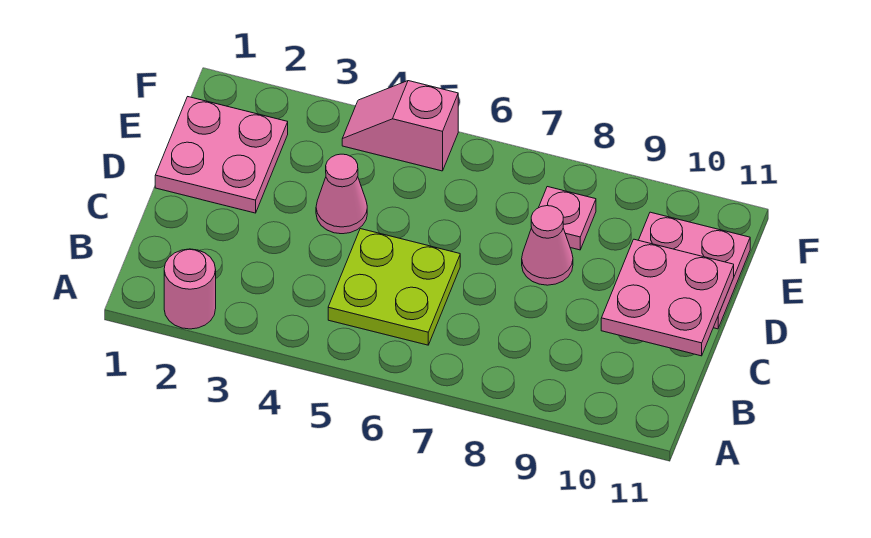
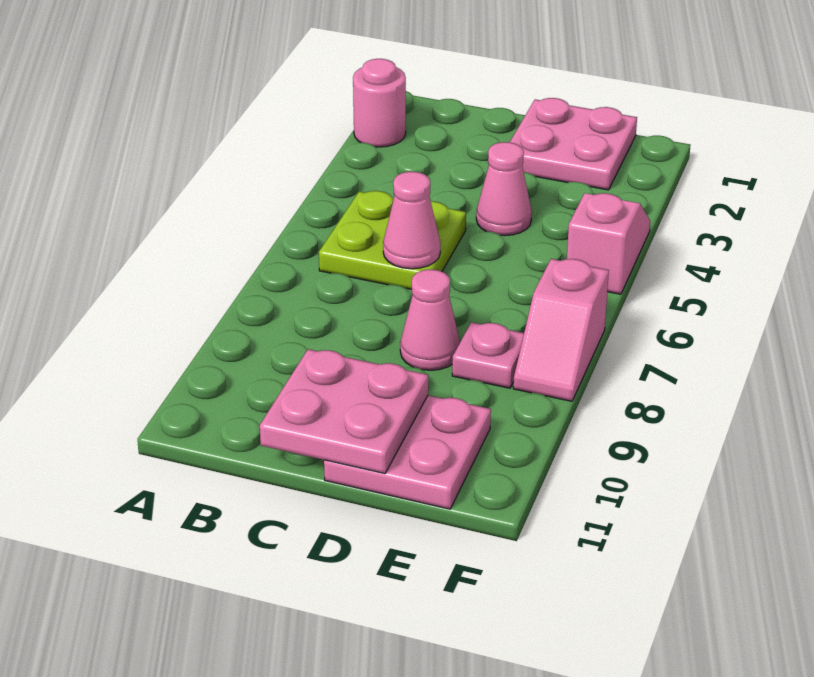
none -> pink cone C6 level 2
none -> pink slope F7:F8 level 1 top 7

